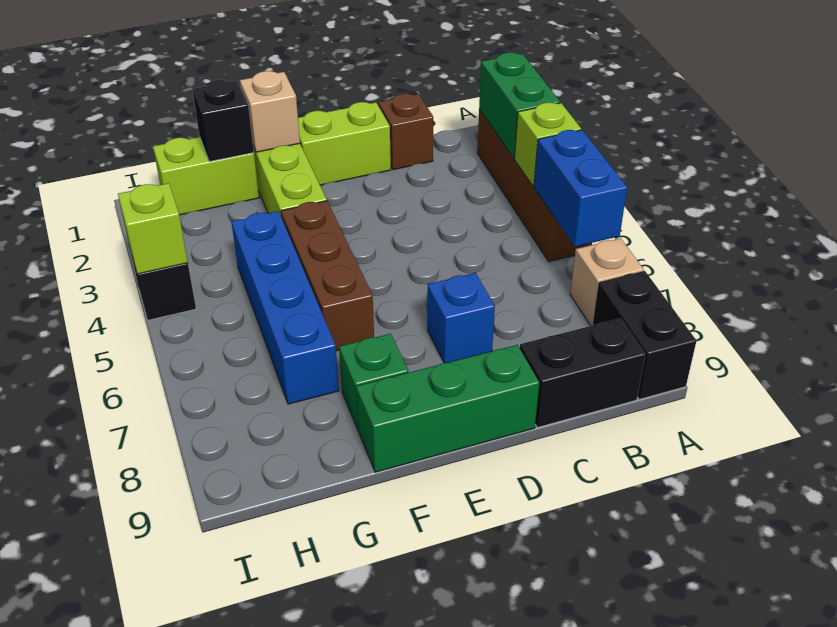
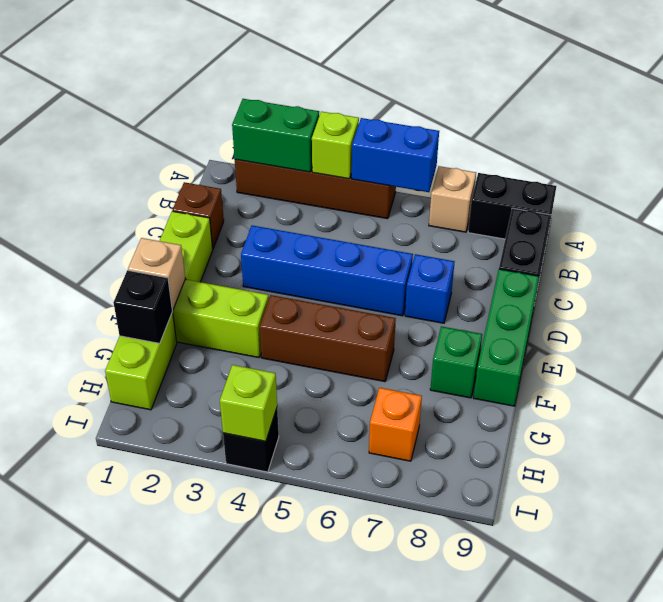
blue brick G4:G7 level 1 -> blue brick D3:D6 level 1
none -> orange brick H7 level 1

